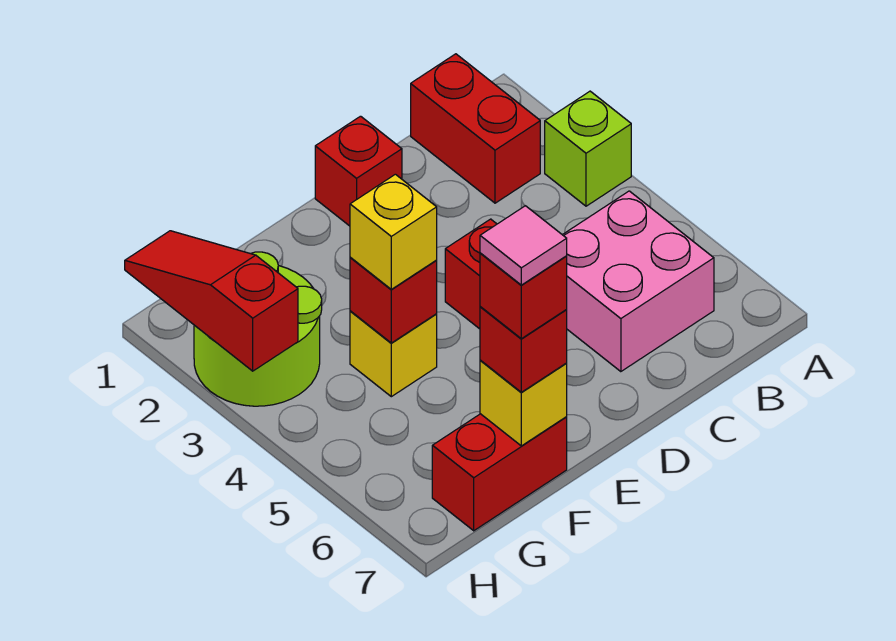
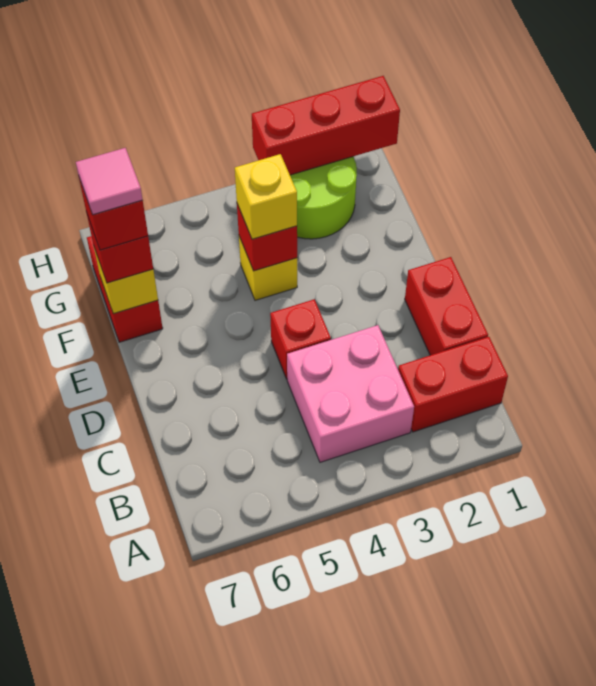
lime brick A3 level 1 -> none
pink brick B5:C6 level 1 -> pink brick B3:C4 level 1
red brick D1 level 1 -> red brick C1:D1 level 1
red slope H1:H3 level 2 top 3 -> red brick H1:H3 level 2

